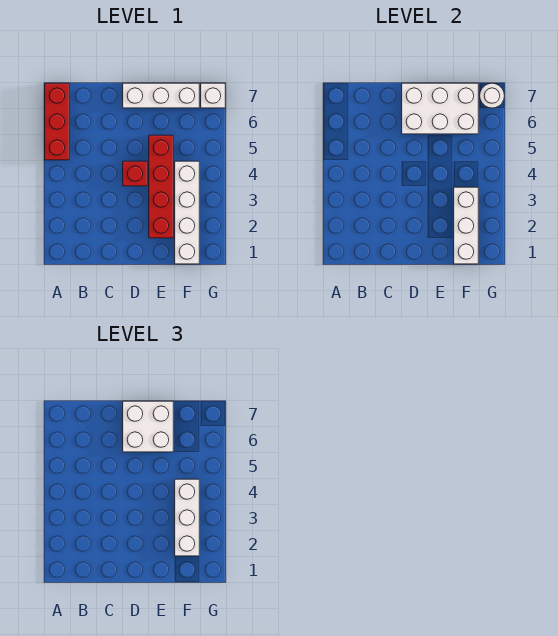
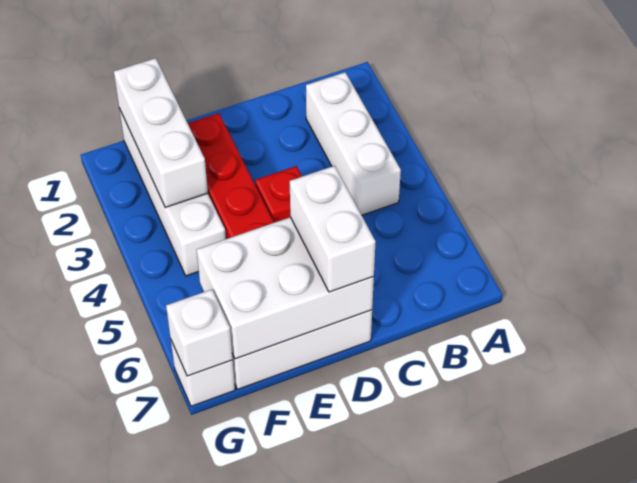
red brick A5:A7 level 1 -> none
white brick D6:E7 level 3 -> white brick D6:D7 level 3
white brick F2:F4 level 3 -> white brick B2:B4 level 1
white round brick G7 level 2 -> white brick G7 level 2

